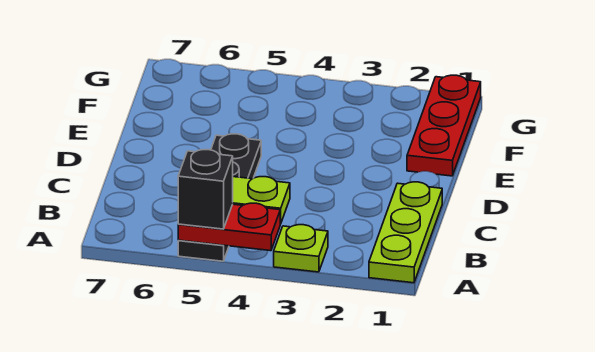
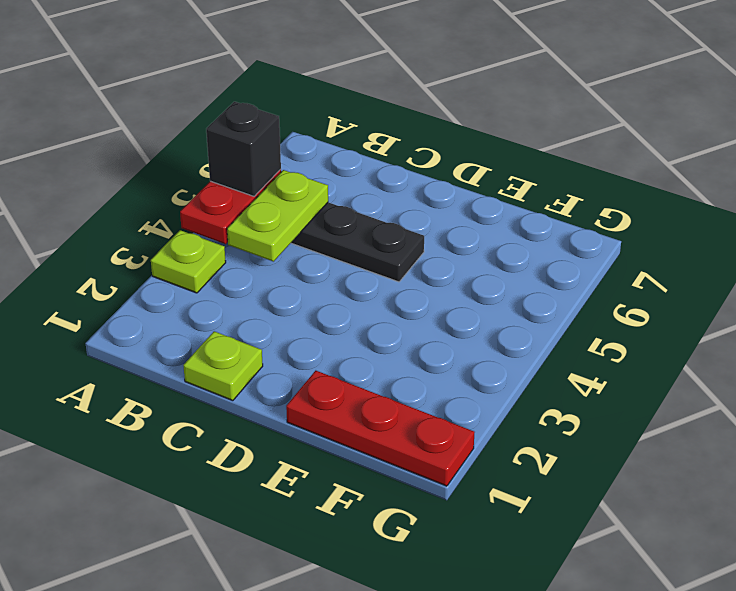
lime plate A1:C1 level 1 -> lime plate C1 level 1

